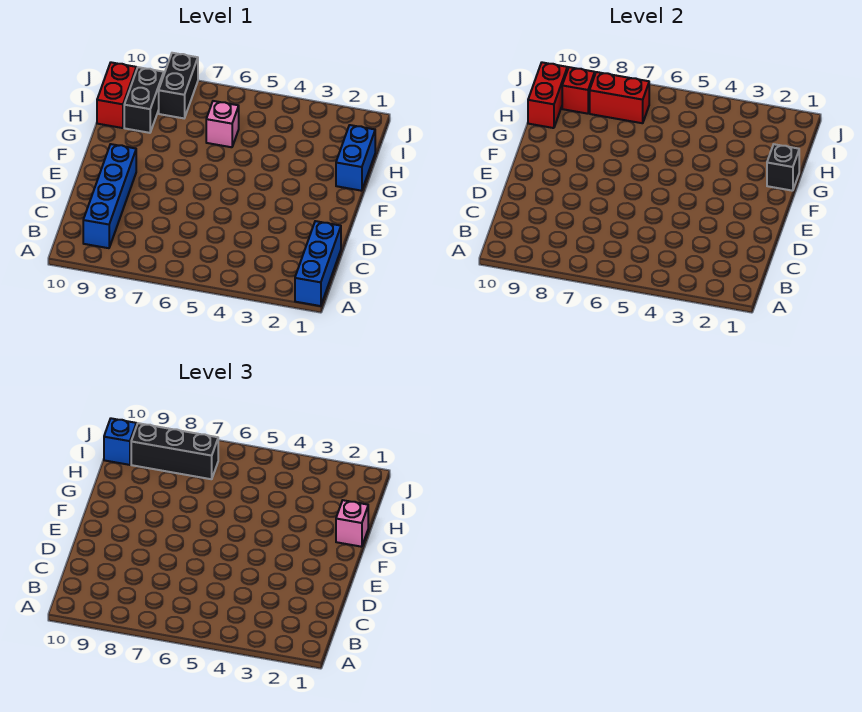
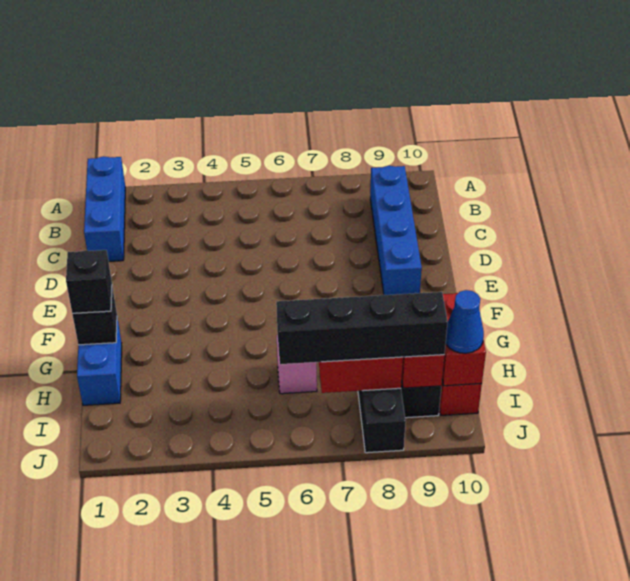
pink brick G1 level 3 -> black brick G1 level 3
black brick I7:I9 level 3 -> black brick I6:I9 level 3
blue brick I10 level 3 -> blue cone I10 level 3

